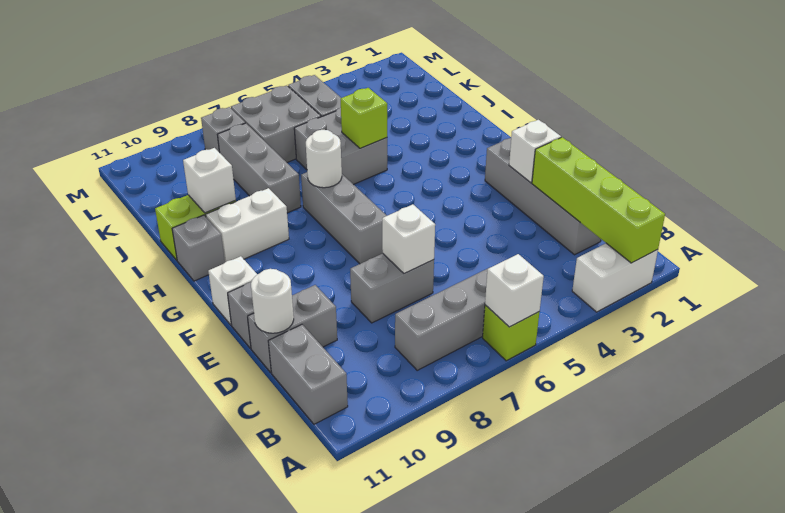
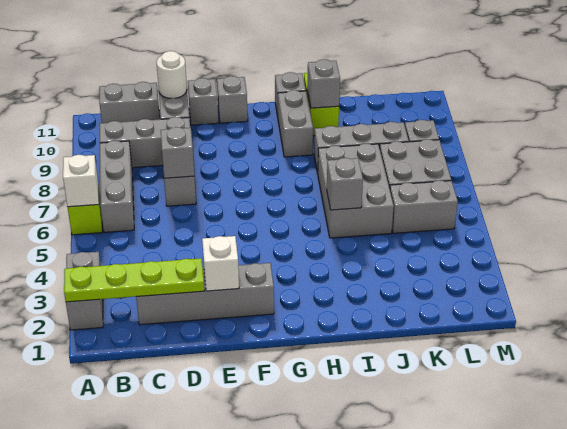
white brick A2:A3 level 1 -> grey brick A2:A3 level 1
lime brick A2:D2 level 2 -> lime plate A2:D2 level 2
white brick D7 level 2 -> grey brick D7 level 2
grey brick F7:H7 level 1 -> grey brick B9:D9 level 1
white brick F11 level 1 -> grey brick F11 level 1
white round brick H7 level 2 -> none
white brick H9:H10 level 1 -> grey brick H9:H10 level 1
grey brick I5:J6 level 1 -> grey brick I5:J7 level 1
lime brick I5 level 2 -> grey brick I5 level 2
white brick I10 level 2 -> grey brick I10 level 2

